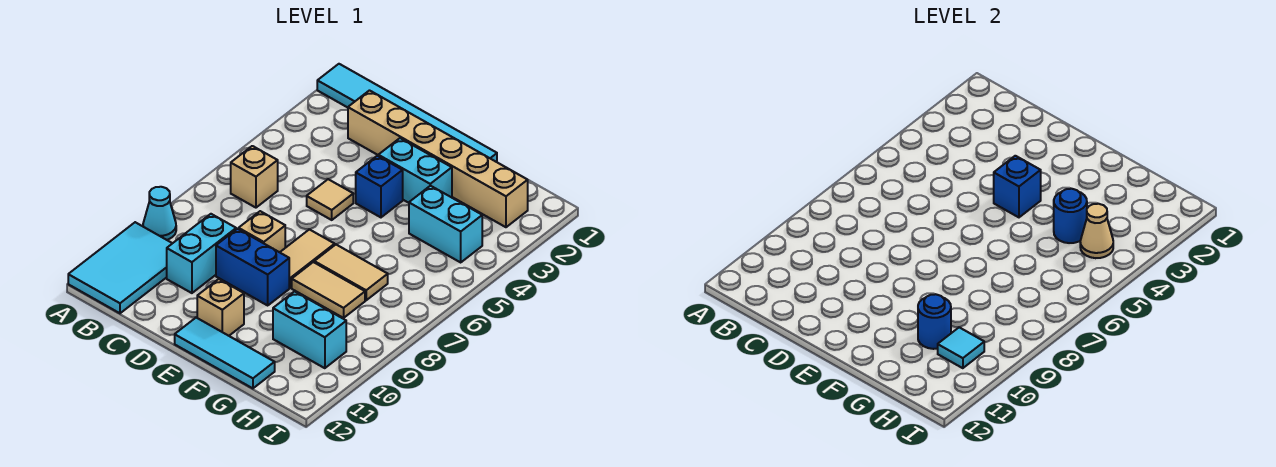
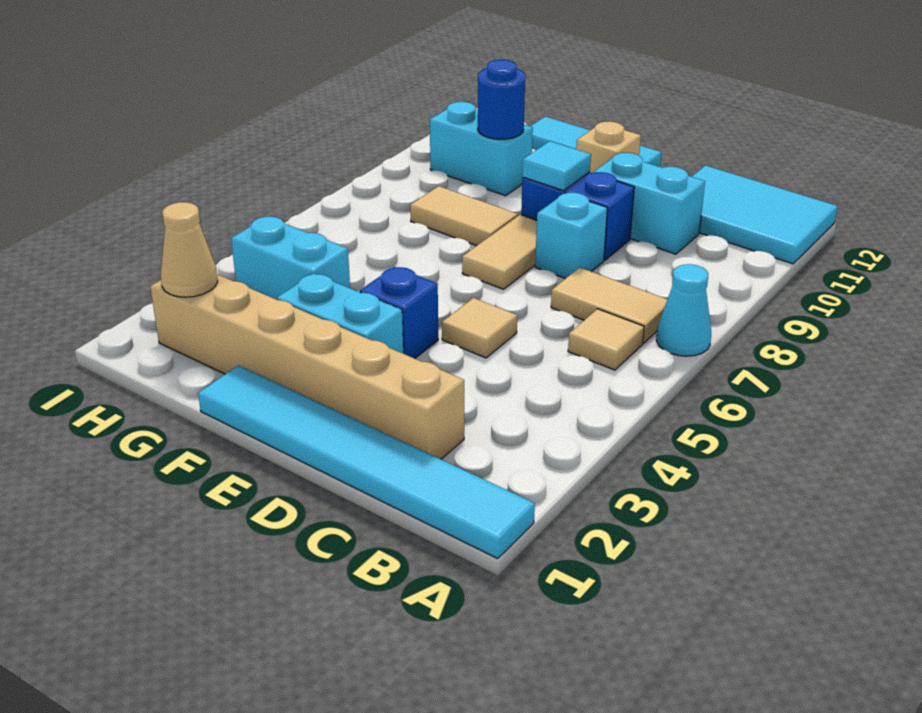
cyan cone A9 level 1 -> cyan cone A7 level 1
cyan tile A10:B12 level 1 -> cyan tile A11:C12 level 1
tan brick B6 level 1 -> tan tile B6 level 1
cyan brick C9:C10 level 1 -> cyan brick C10:D10 level 1
tan brick D8 level 1 -> cyan brick D8 level 1
blue brick E4 level 2 -> none
tan tile F7:G7 level 1 -> tan tile B7:C7 level 1
blue round brick G4 level 2 -> none
tan cone H4 level 2 -> tan cone H2 level 2
cyan tile H10 level 2 -> cyan tile E9 level 2

